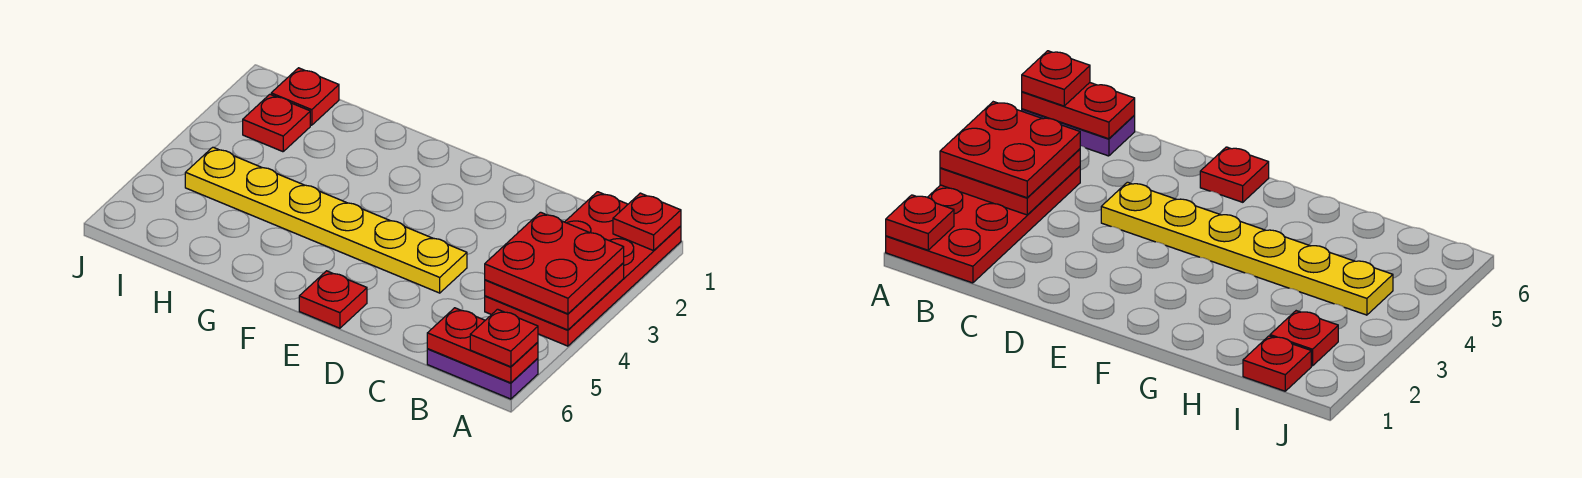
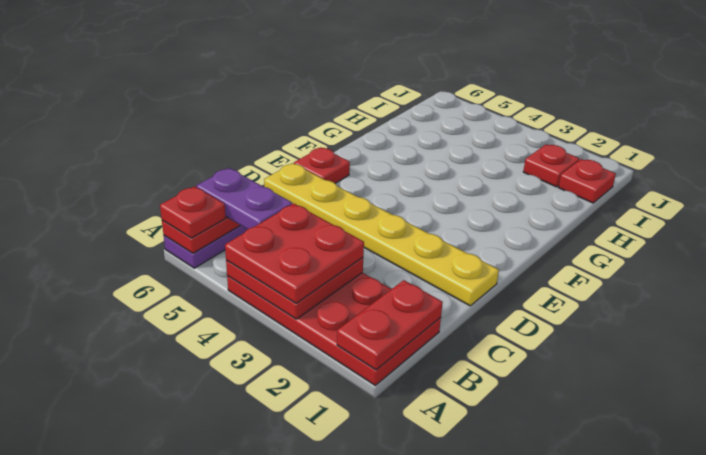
red plate A1 level 2 -> red plate A1:B1 level 2
none -> purple plate B5:B6 level 3
yellow plate D4:I4 level 1 -> yellow plate D1:D6 level 1

